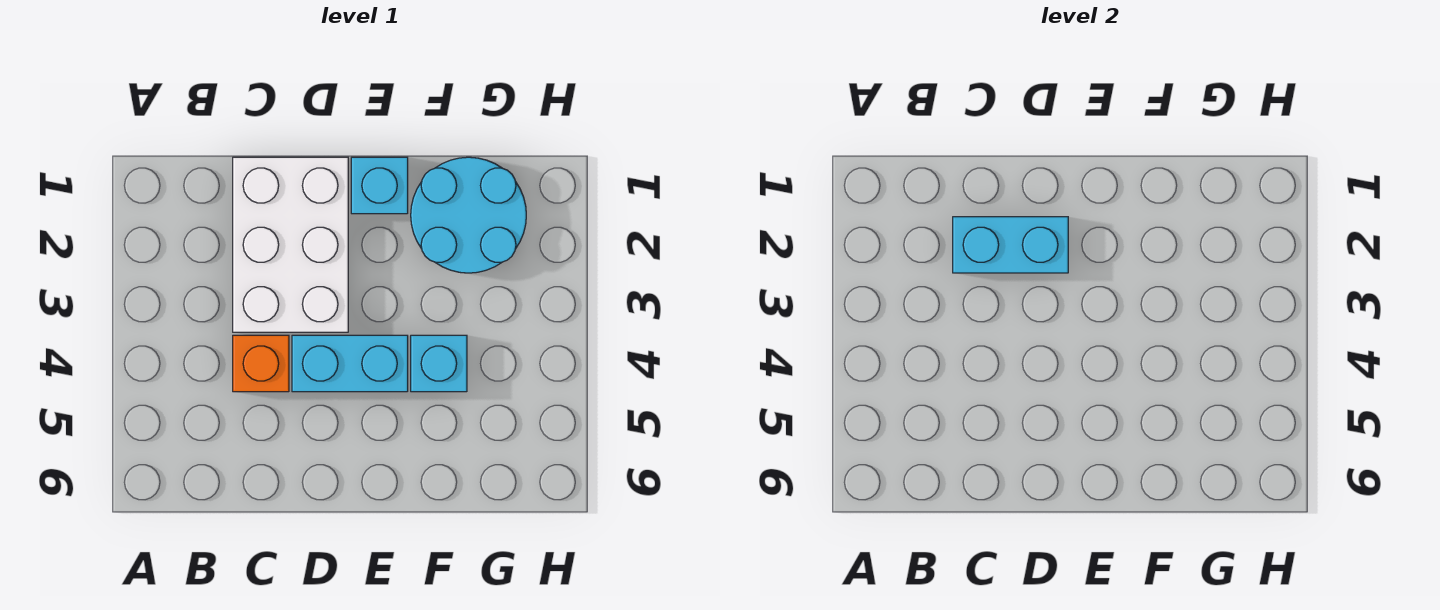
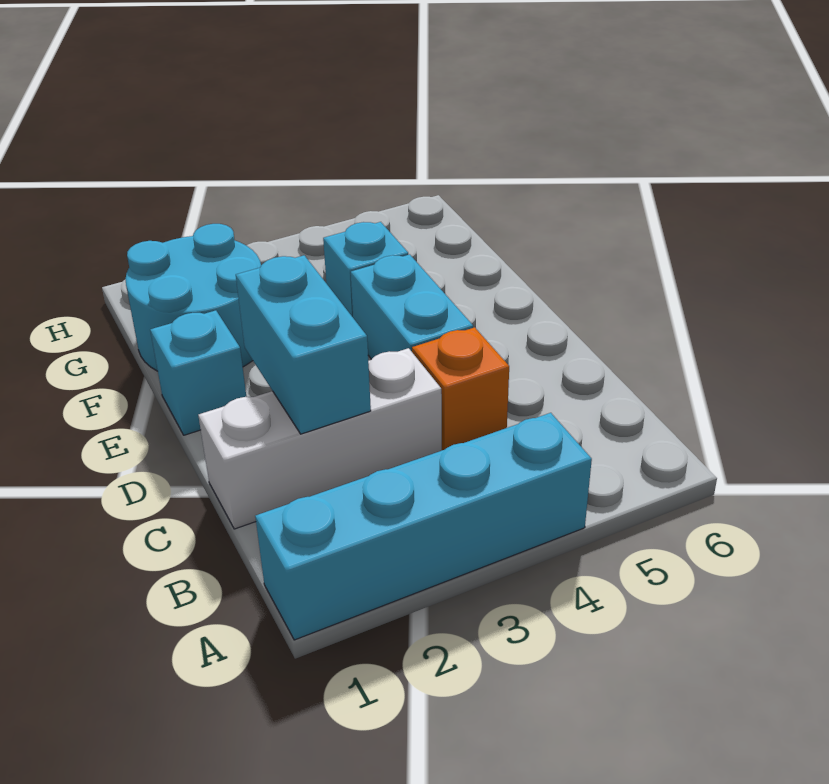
none -> cyan brick A1:A4 level 1
white brick C1:D3 level 1 -> white brick C1:C3 level 1

